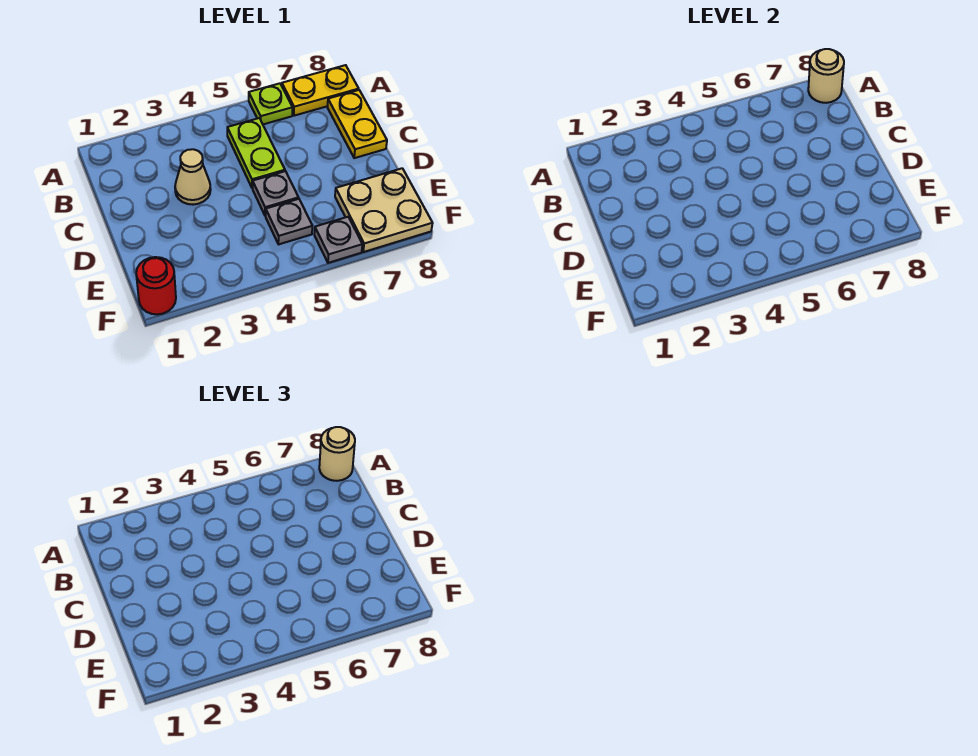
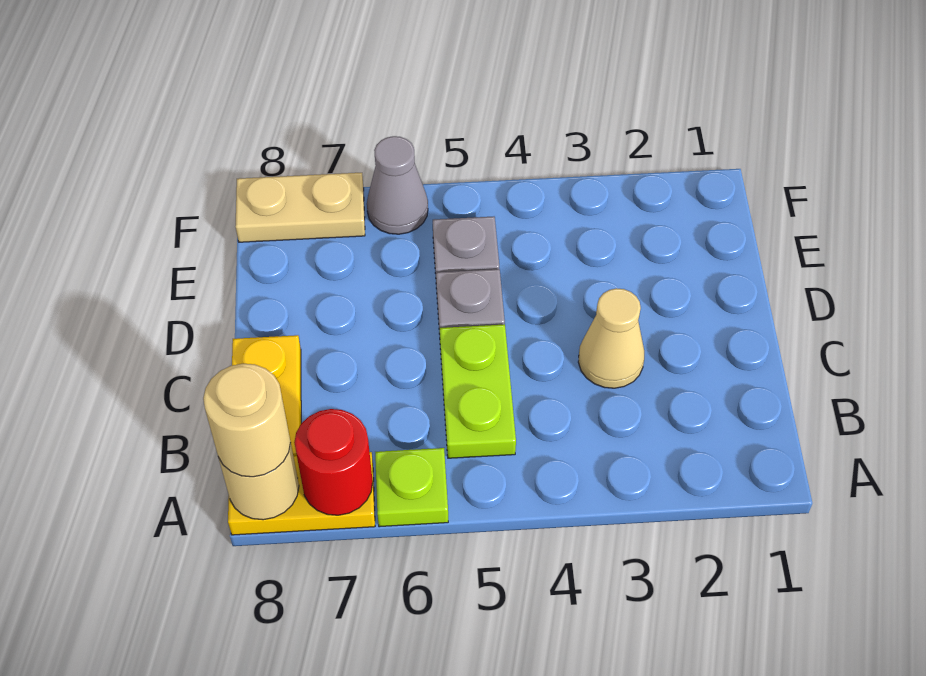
tan plate E7:F8 level 1 -> tan plate F7:F8 level 1
red round brick F1 level 1 -> red round brick A7 level 2
grey plate F6 level 1 -> grey cone F6 level 1

